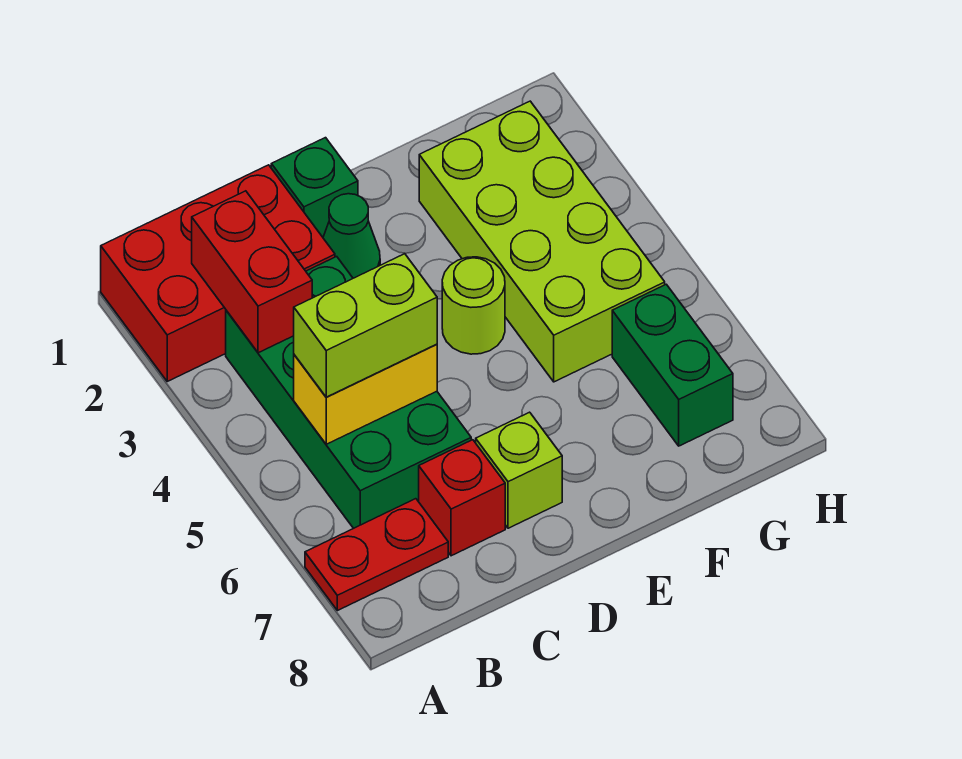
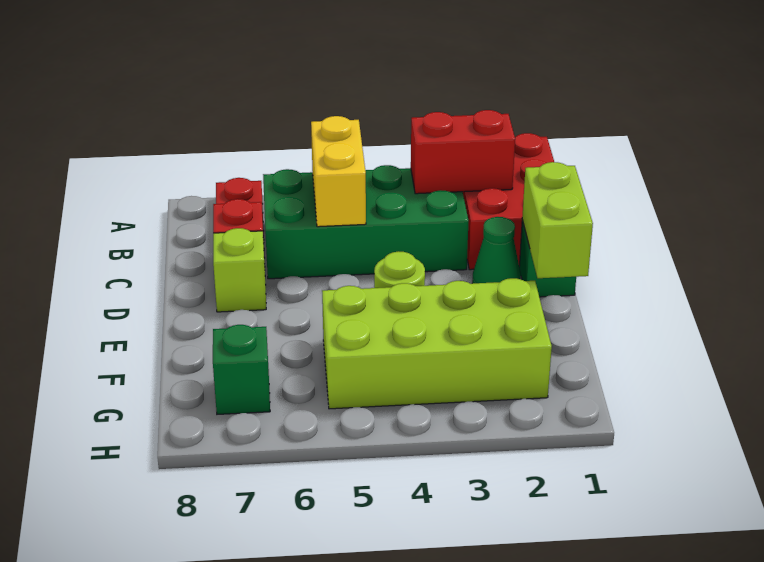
lime brick B5:C5 level 3 -> lime brick D1:E1 level 2
green brick G6:G7 level 1 -> green brick G7 level 1

